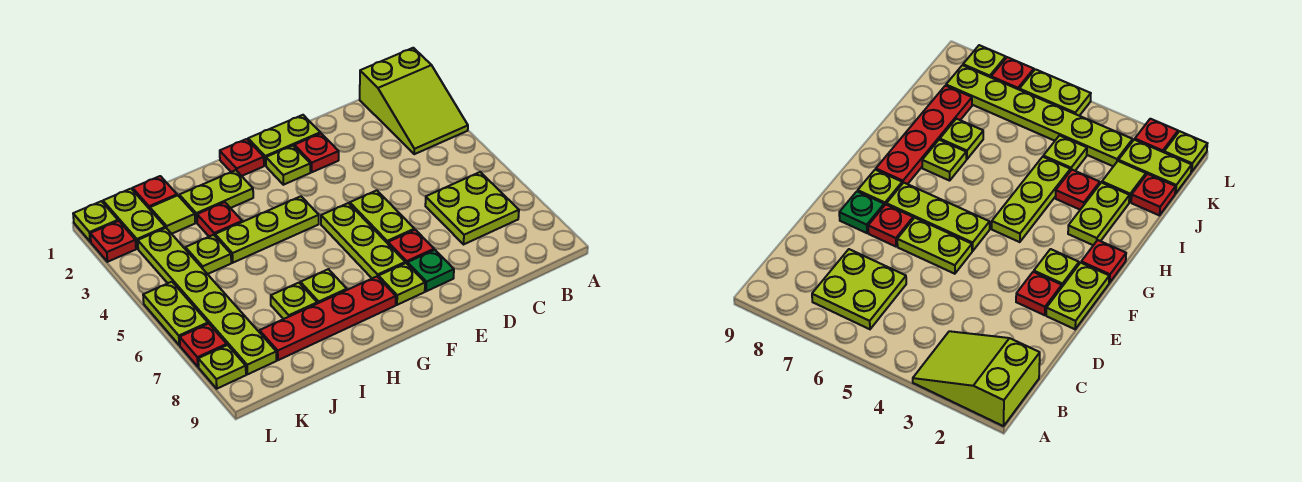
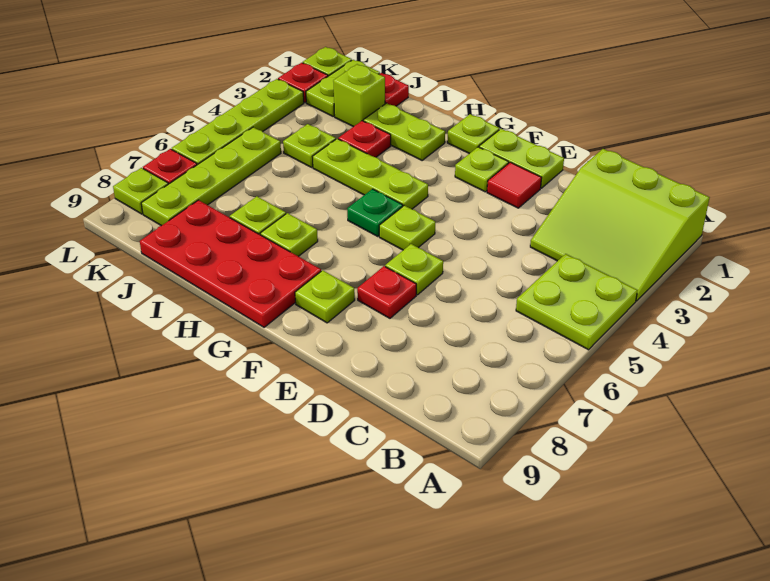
lime slope A1:B3 level 1 top 1 -> lime slope A1:C3 level 1 top 1
lime plate B6:C7 level 1 -> lime plate A4:B5 level 1
red plate E2 level 1 -> red tile E2 level 1
lime plate E5:E6 level 1 -> lime plate E6 level 1
green plate E8 level 1 -> green plate G5 level 1
lime plate F5:F7 level 1 -> lime plate F5 level 1
red plate G1 level 1 -> lime plate G1 level 1
red plate G8:J8 level 1 -> red plate G8:J9 level 1
lime tile J2 level 1 -> lime brick J2 level 1
lime plate K3:K8 level 1 -> lime plate K5:K8 level 1
lime plate L5:L6 level 1 -> lime plate L3:L6 level 1

